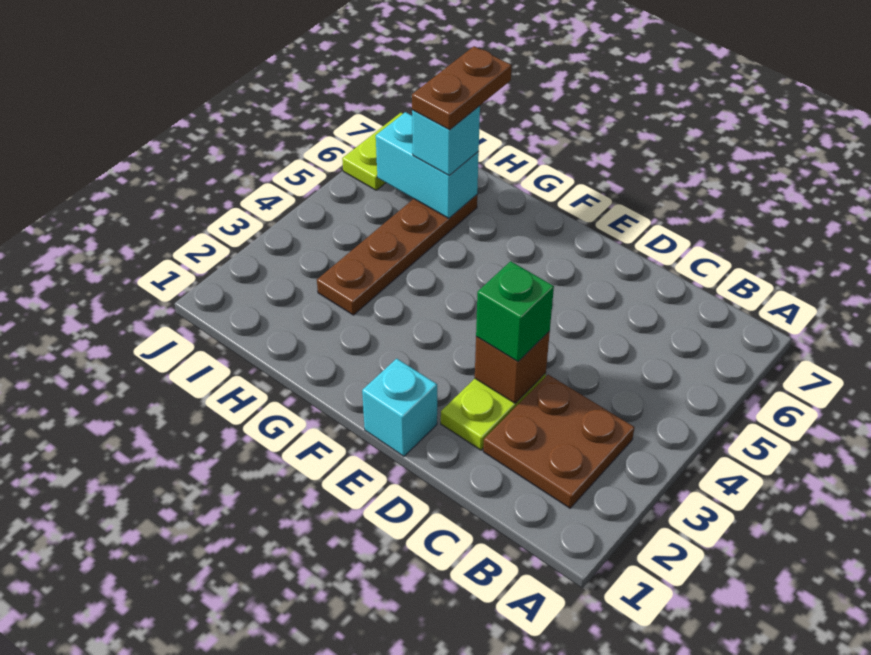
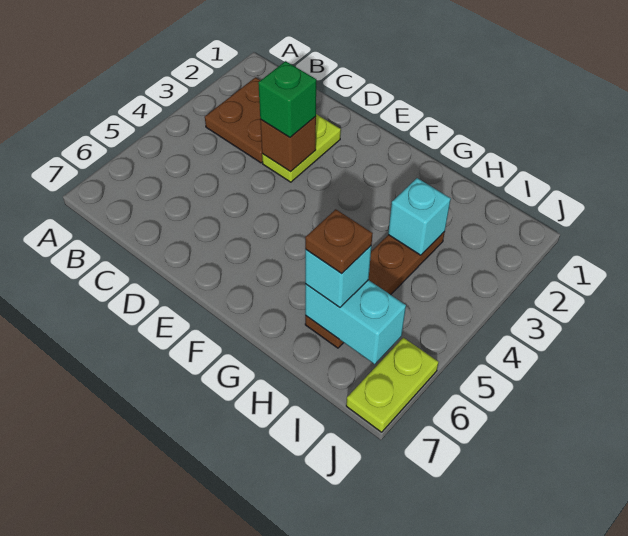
cyan brick E1 level 1 -> cyan brick H3 level 2
brown plate H6:H7 level 4 -> brown plate H6 level 4

